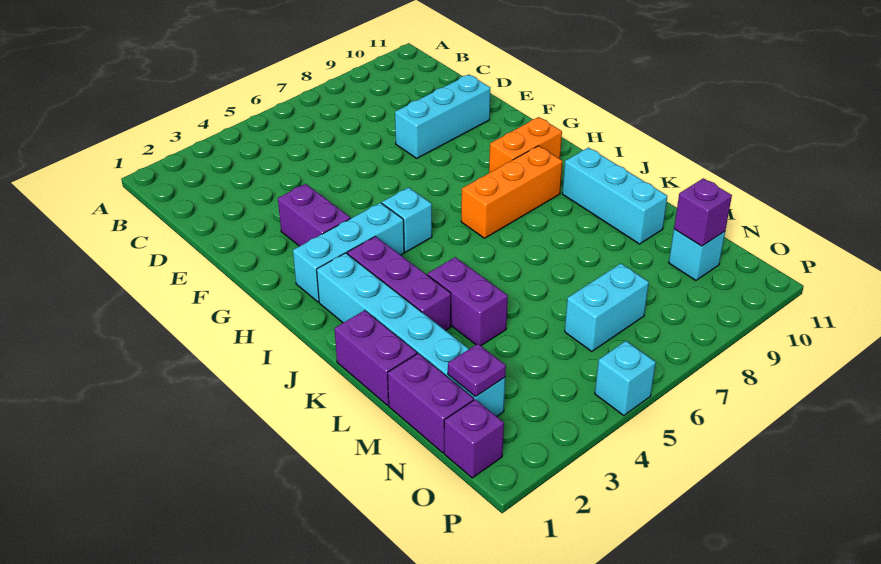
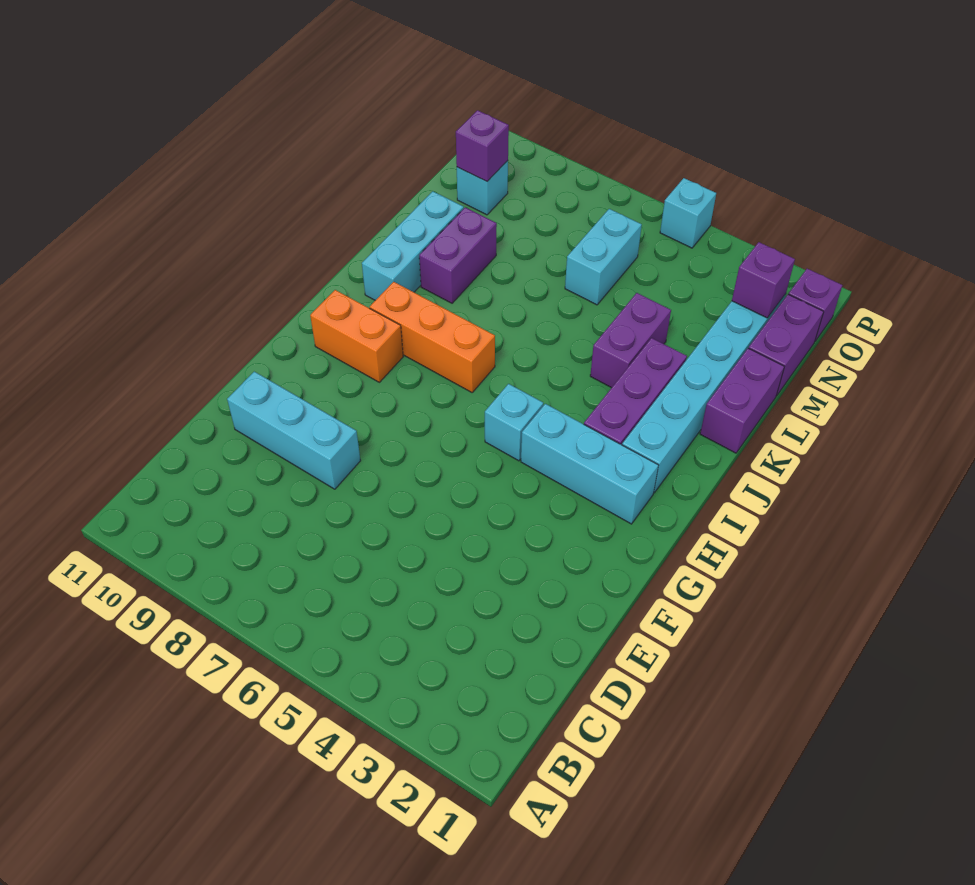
purple brick F3:G3 level 1 -> purple brick K9:L9 level 1
purple plate N2 level 2 -> purple brick N2 level 2
cyan brick N6:N7 level 1 -> cyan brick M6:N6 level 1

